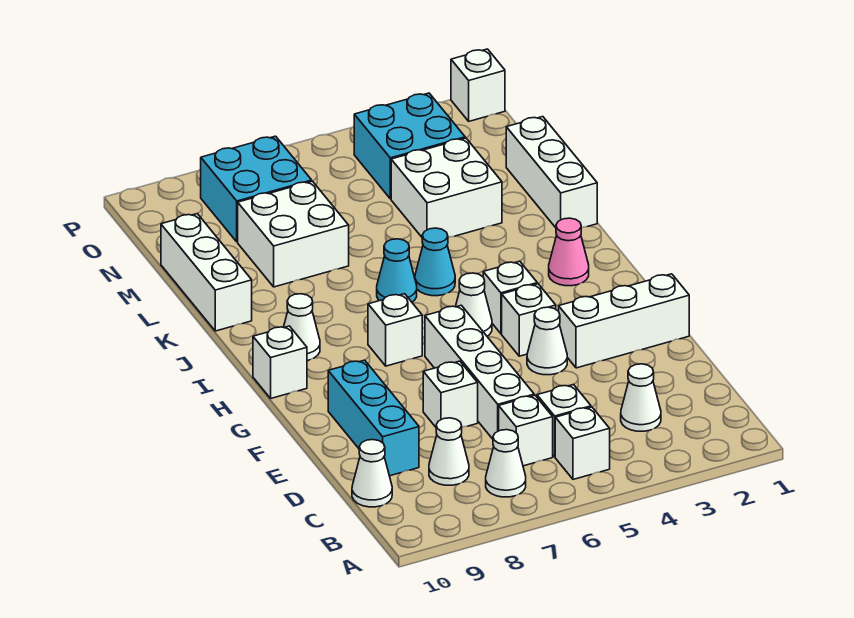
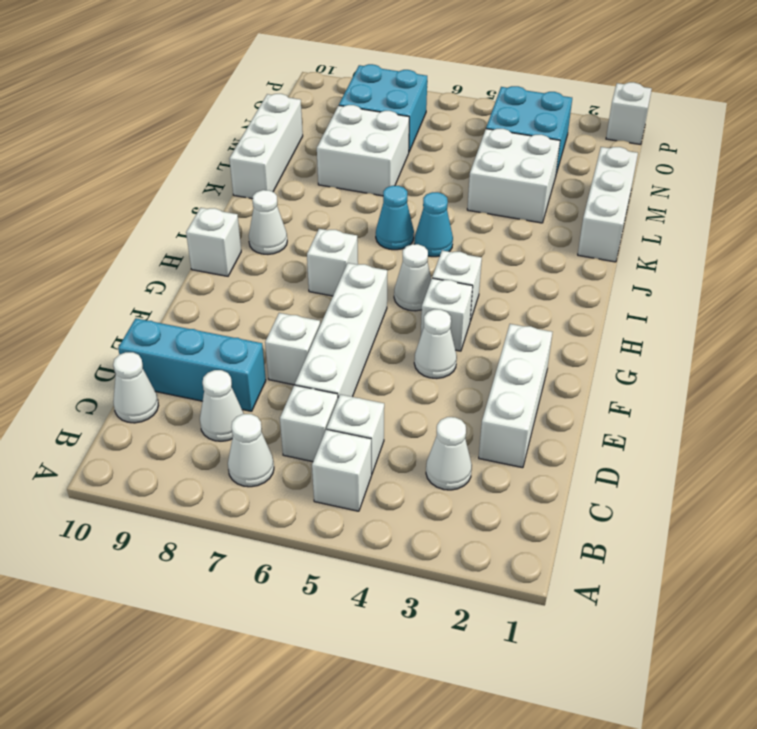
cyan brick D9:F9 level 1 -> cyan brick D8:D10 level 1
white brick F1:F3 level 1 -> white brick D2:F2 level 1
pink cone I2 level 1 -> none

